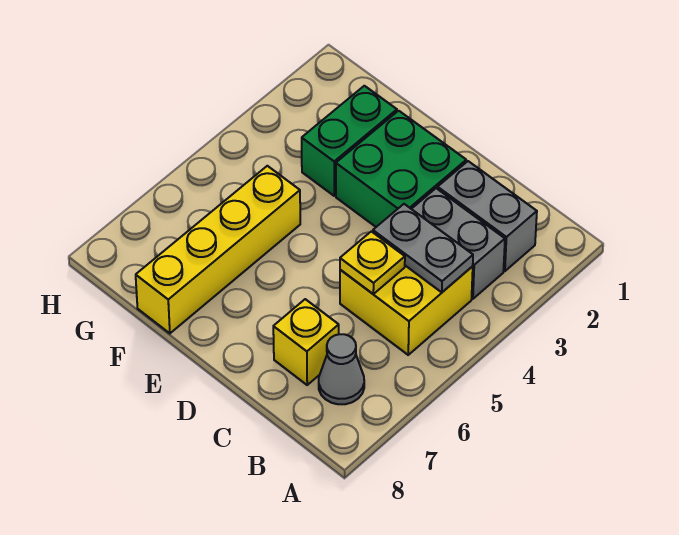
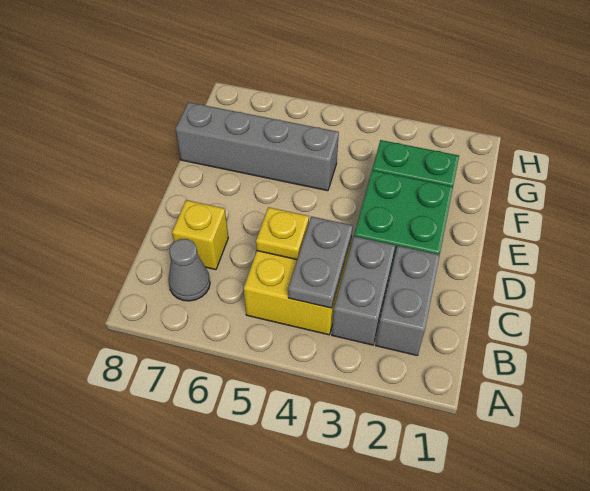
yellow brick F5:F8 level 1 -> grey brick F5:F8 level 1

